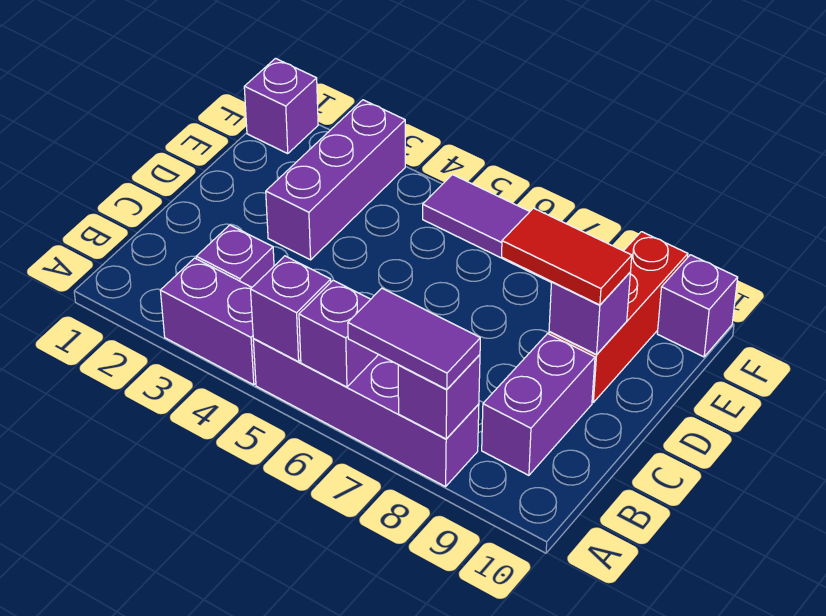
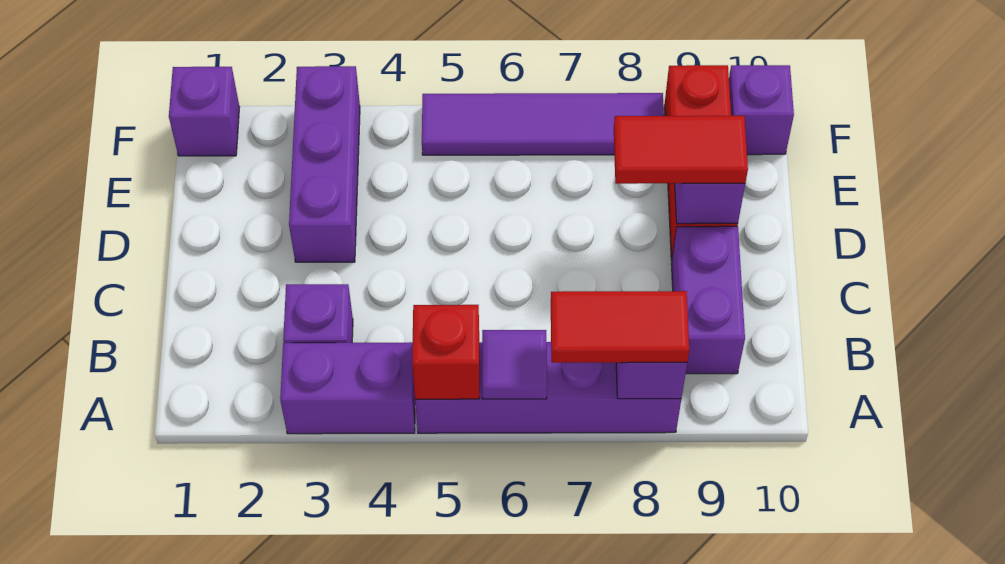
purple brick A5 level 2 -> red brick A5 level 2
purple brick A6 level 2 -> purple tile A6 level 2
purple tile A7:A8 level 3 -> red tile A7:A8 level 3

